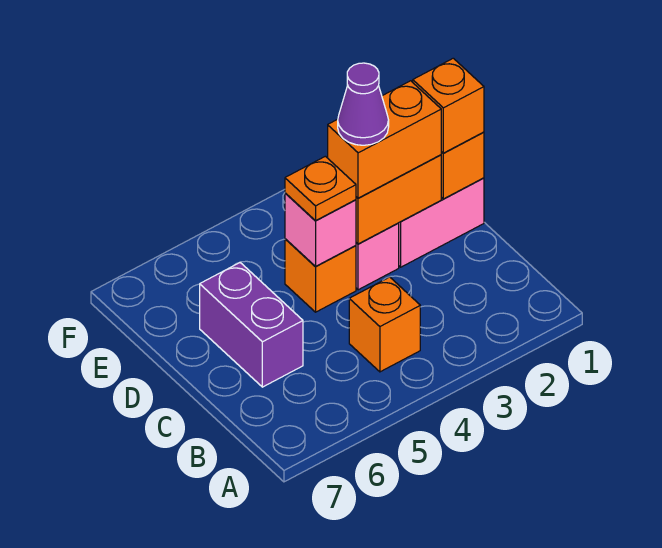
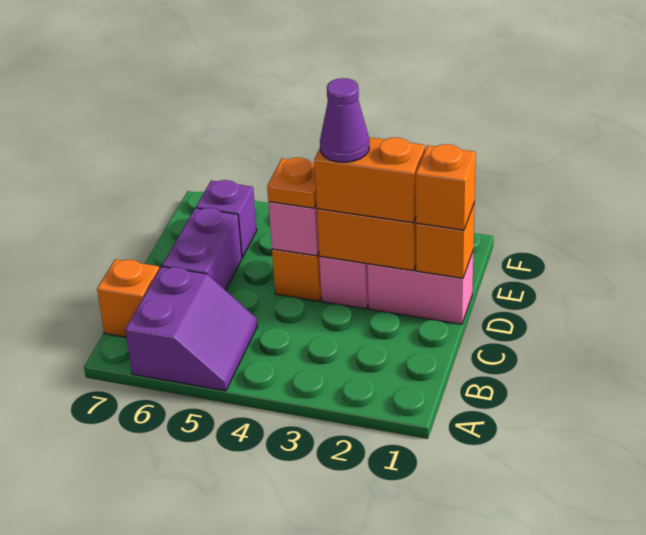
none -> purple slope A5:B6 level 1 top 6
orange brick B4 level 1 -> orange brick B7 level 1
none -> purple brick E6 level 1

